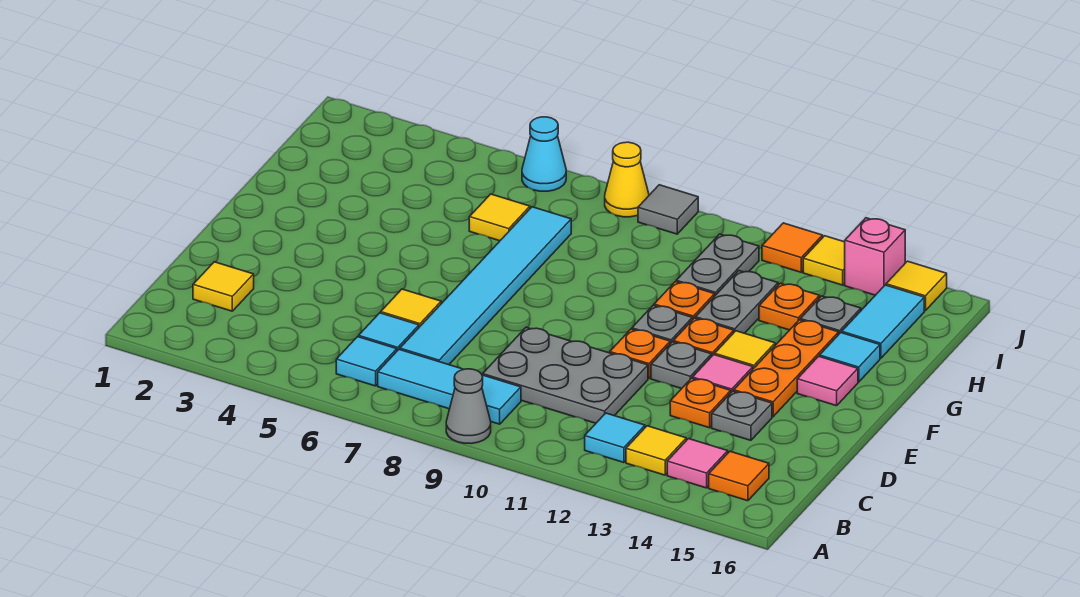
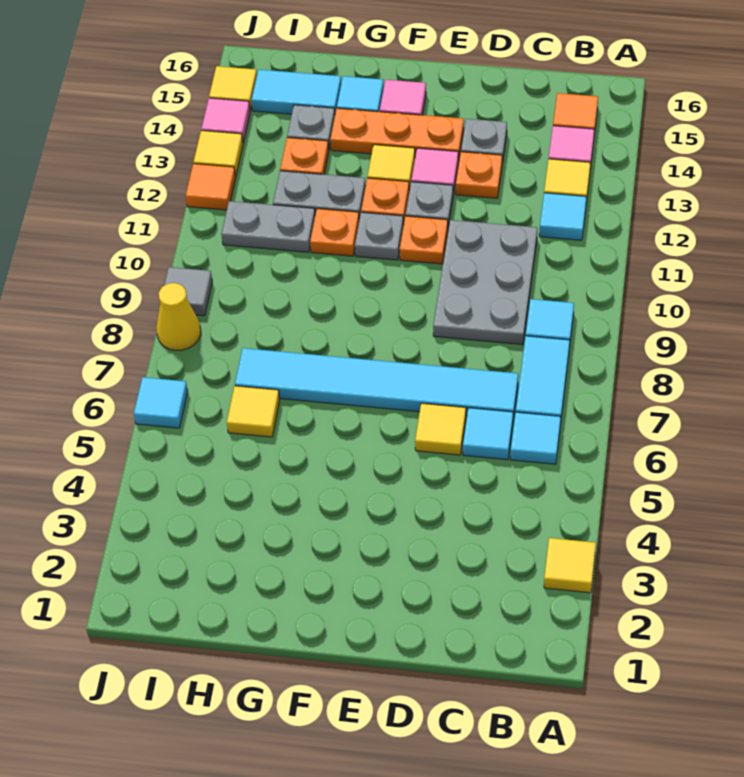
grey cone A9 level 1 -> none
yellow tile C2 level 1 -> yellow tile A3 level 1
cyan cone J6 level 1 -> cyan tile J6 level 1
pink brick J14 level 1 -> pink tile J14 level 1

